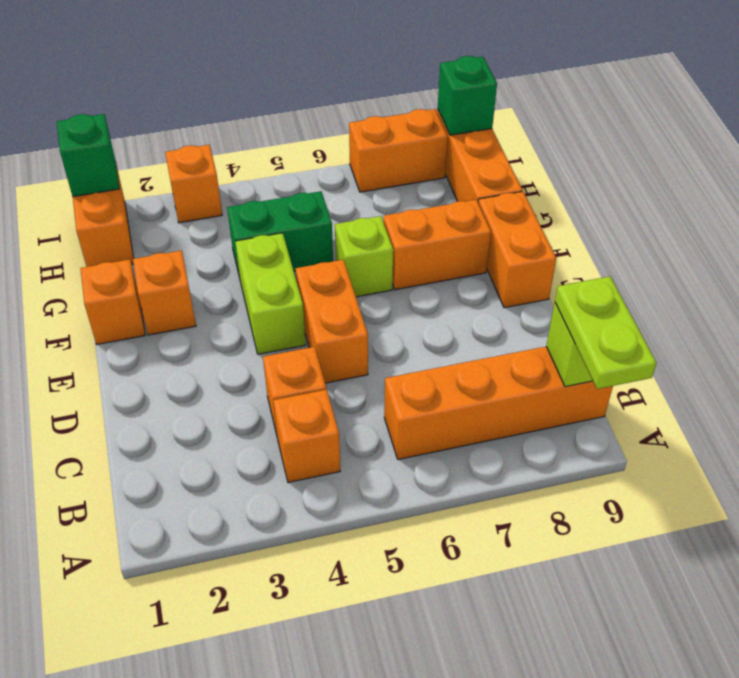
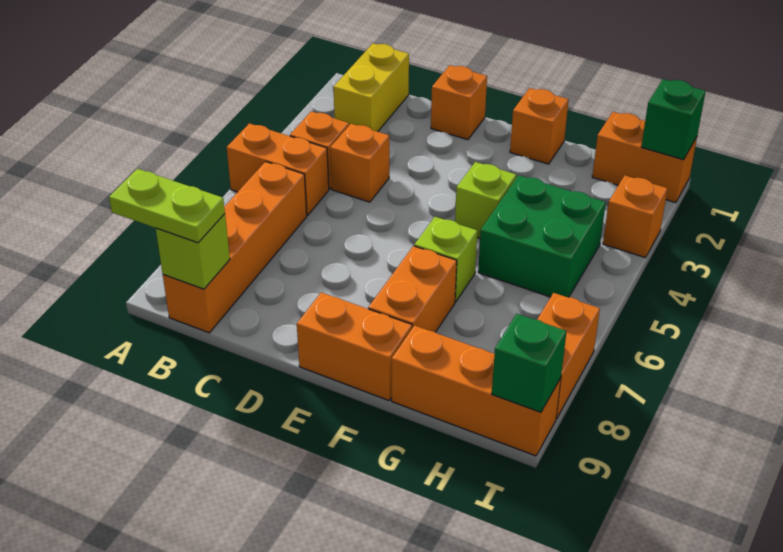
none -> yellow brick B1:B2 level 1
orange brick D5:E5 level 1 -> orange brick A5:B5 level 1
lime brick E4:F4 level 1 -> lime brick F4 level 1
orange brick F2 level 1 -> orange brick D1 level 1
green brick G4:G5 level 1 -> green brick G4:H5 level 1

